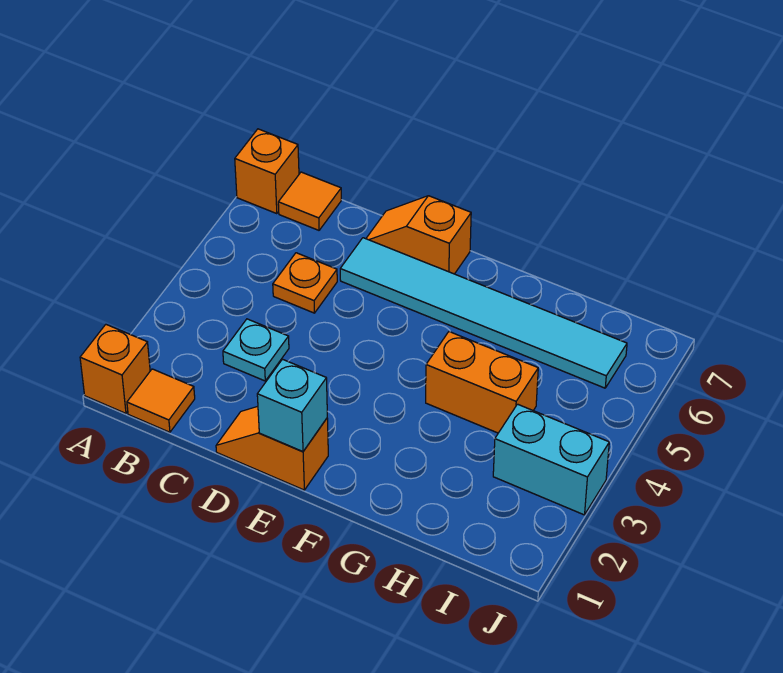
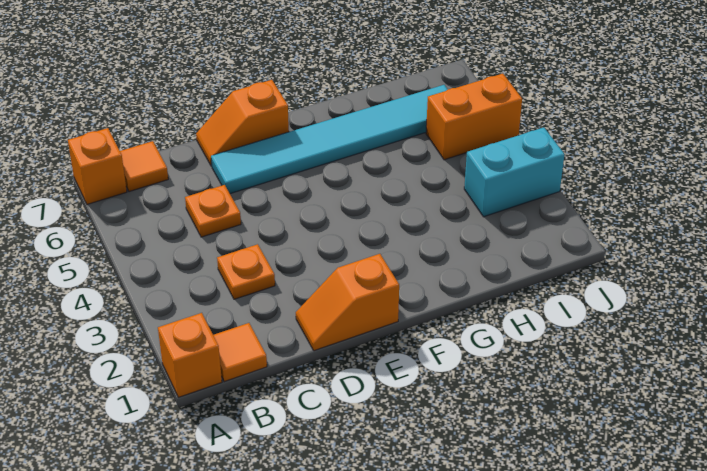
cyan plate C3 level 1 -> orange plate C3 level 1
cyan brick E1 level 2 -> none
orange brick G4:H4 level 1 -> orange brick I5:J5 level 1

